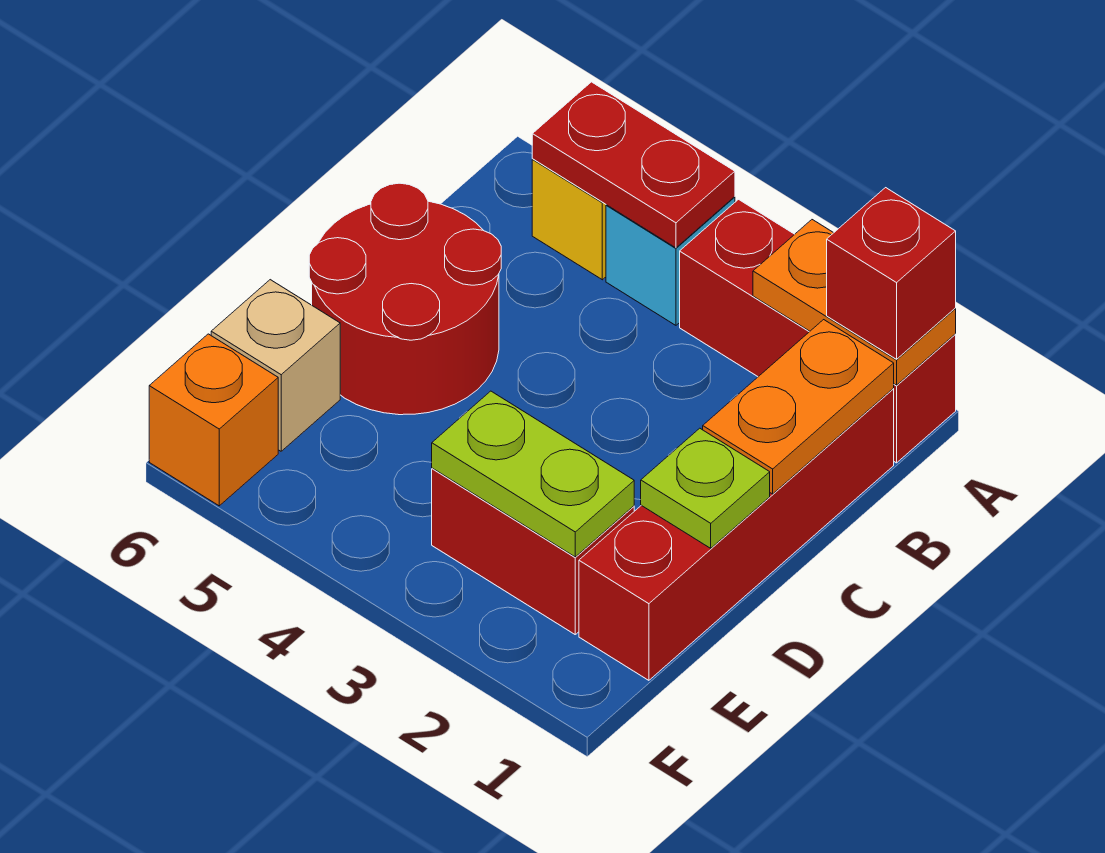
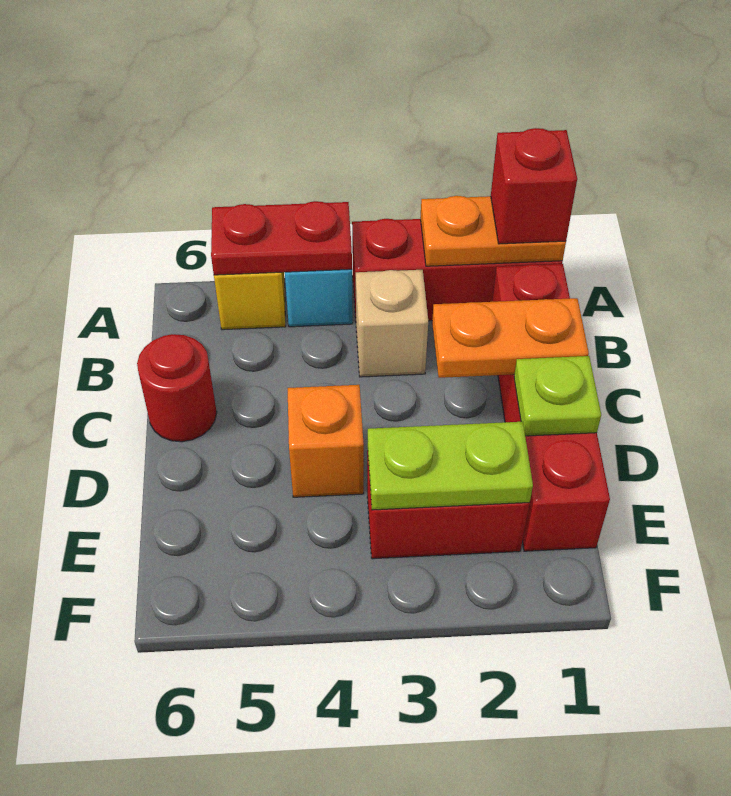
orange plate B1:C1 level 2 -> orange plate C1:C2 level 2
red round brick C5:D6 level 1 -> red round brick C6 level 1
tan brick E6 level 1 -> tan brick B3 level 1
orange brick F6 level 1 -> orange brick D4 level 1

